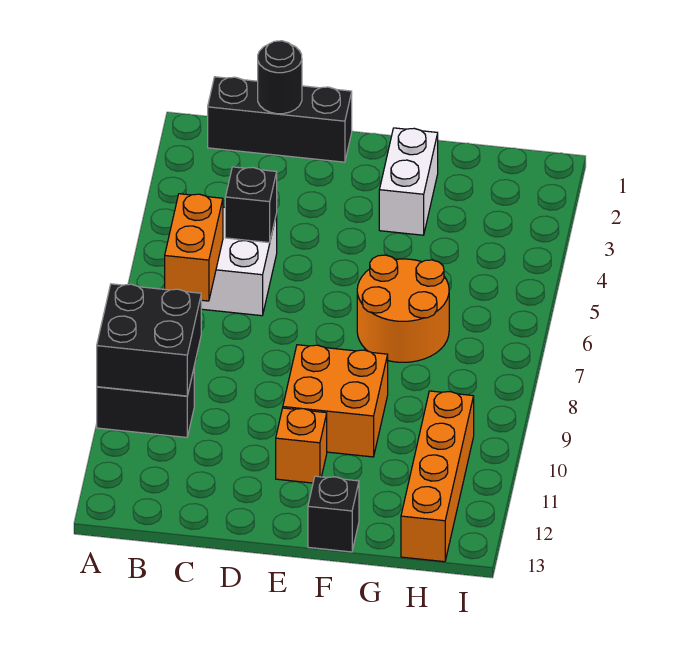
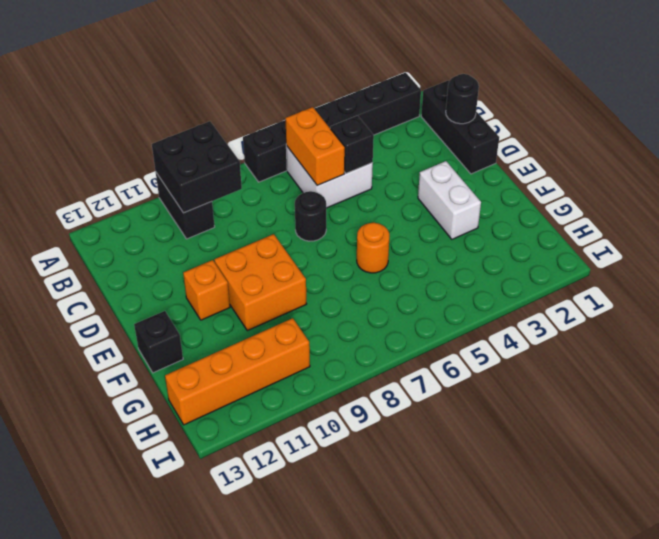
none -> black brick A2:A7 level 1
orange brick B6:B7 level 2 -> orange brick B6:C6 level 2
none -> black round brick D7 level 1
white brick F2:F3 level 1 -> white brick E3:F3 level 1
orange round brick F6:G7 level 1 -> orange round brick F6 level 1

